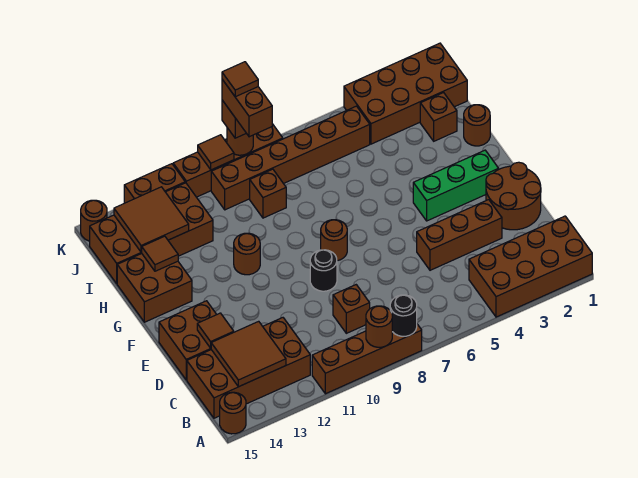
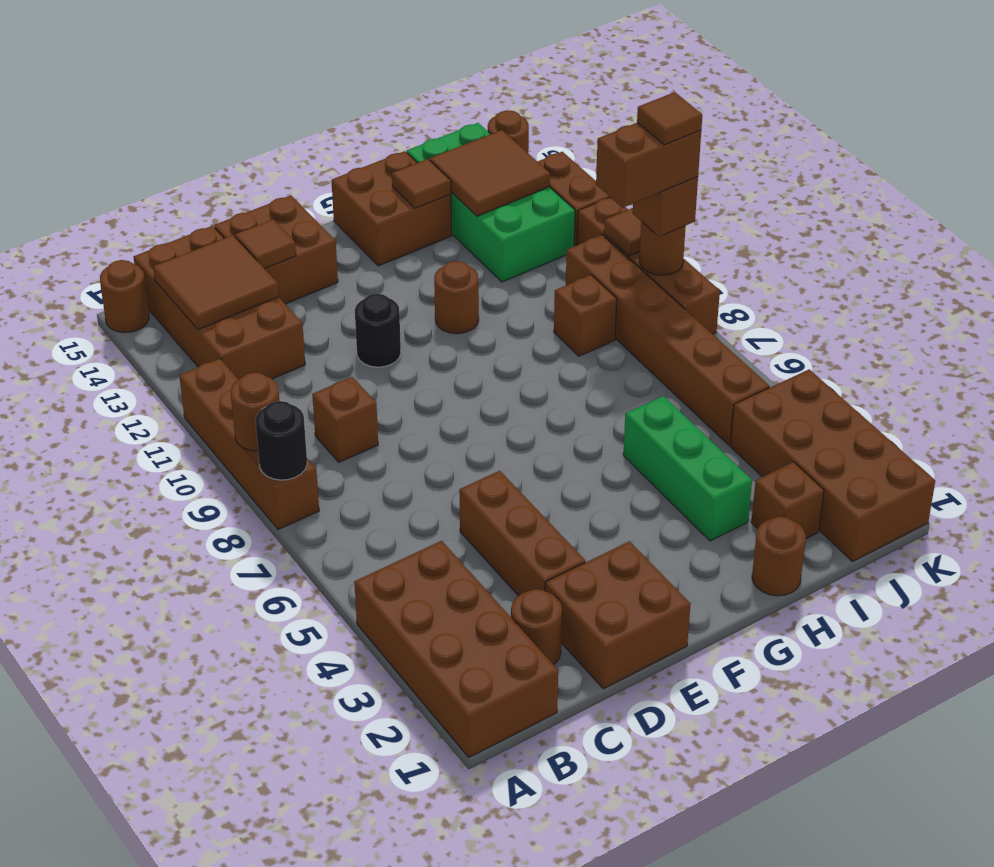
brown round brick D1:E2 level 1 -> brown brick D1:E2 level 1
black round brick E9 level 1 -> black round brick E11 level 1
green brick F2:F4 level 1 -> green brick H3:H5 level 1
brown round brick F8 level 1 -> brown round brick C2 level 1
brown brick I12:J15 level 1 -> green brick I12:J15 level 1

